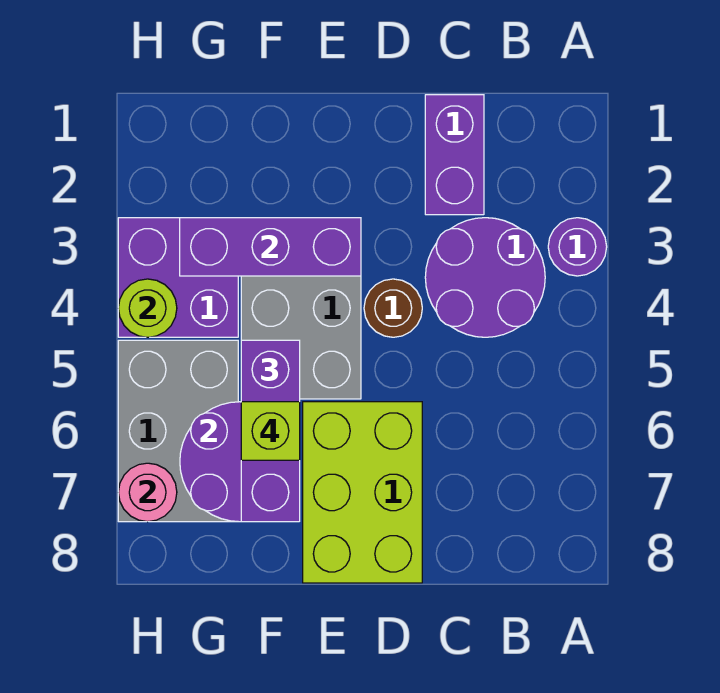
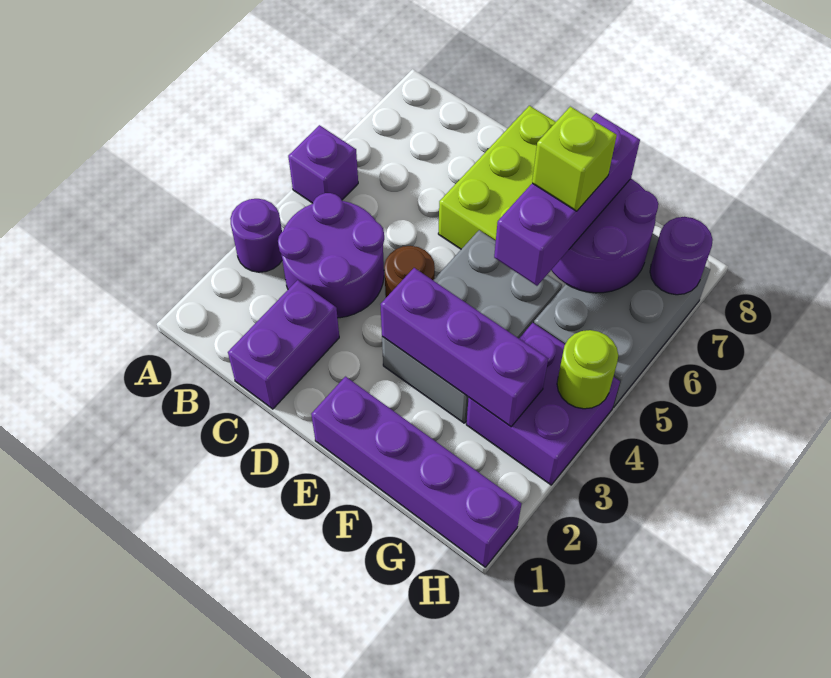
none -> purple brick A5 level 1
none -> purple brick E1:H1 level 1
pink round brick H7 level 2 -> purple round brick H7 level 2

